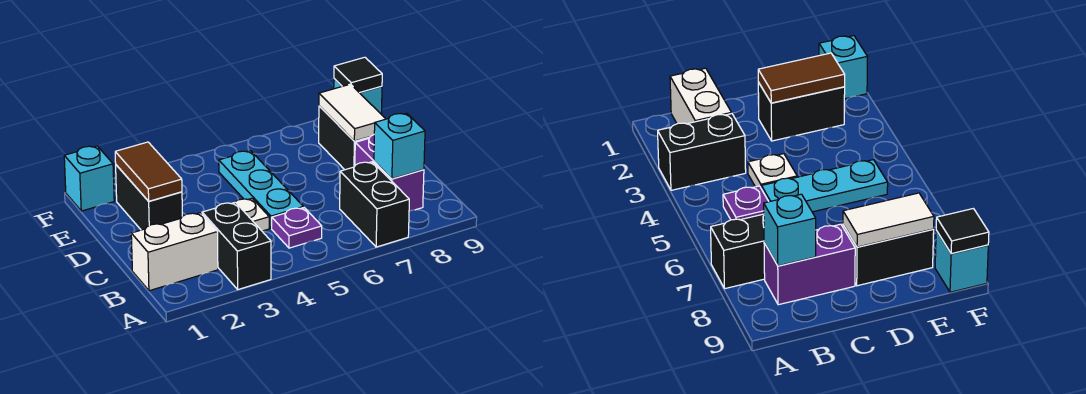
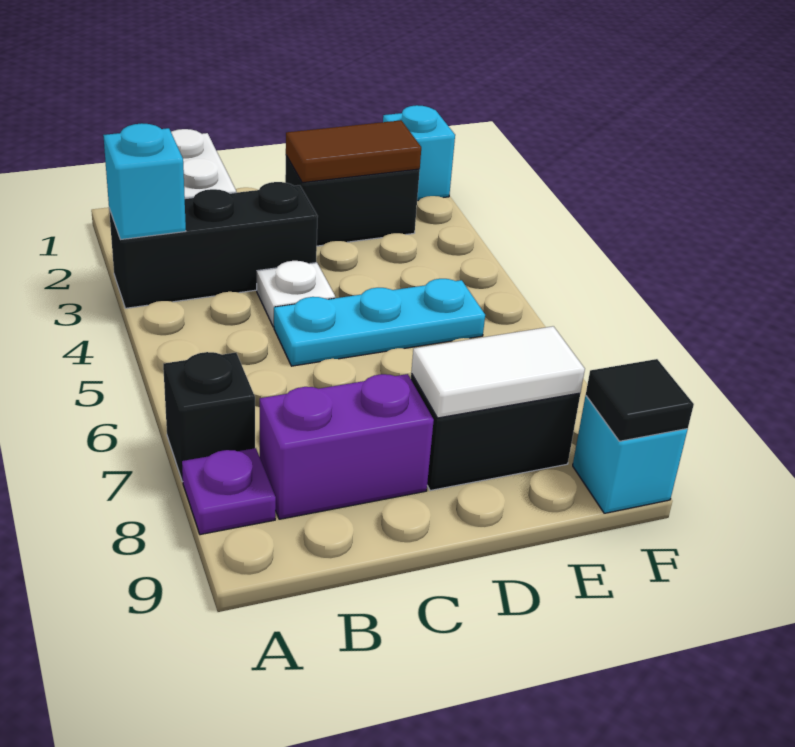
black brick A3:B3 level 1 -> black brick A3:C3 level 1
black brick A7:B7 level 1 -> black brick A7 level 1
purple plate B5 level 1 -> purple plate A8 level 1
cyan brick B8 level 2 -> cyan brick A3 level 2

